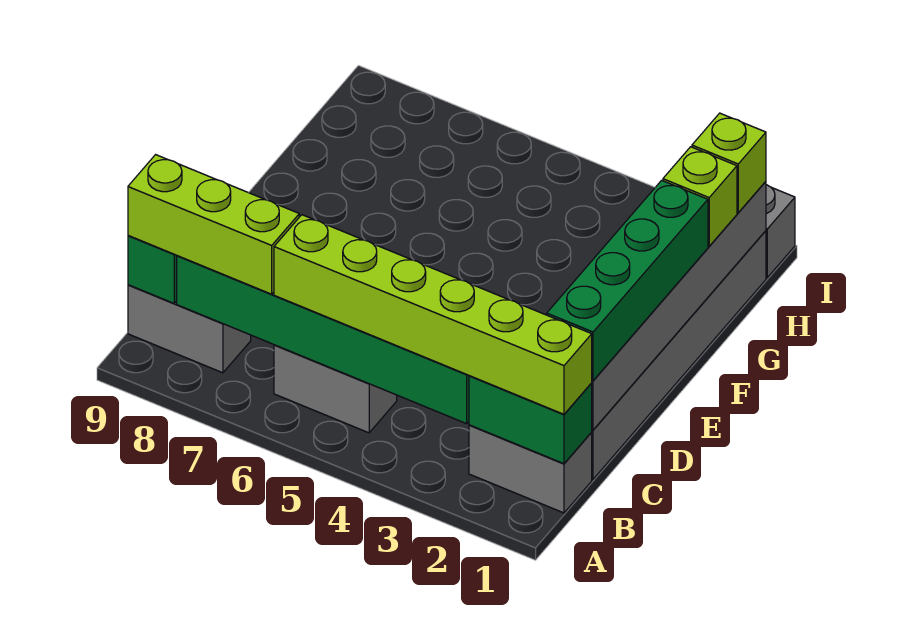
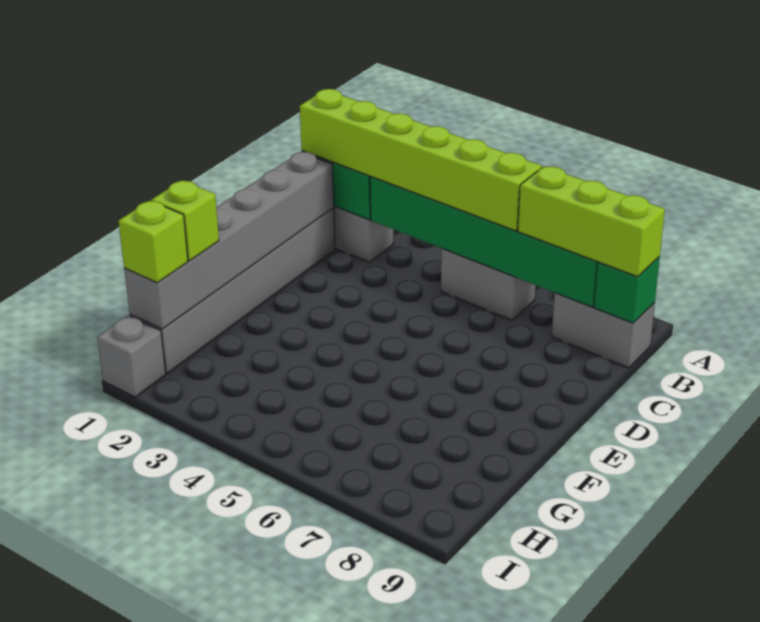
green brick C1:F1 level 3 -> none

